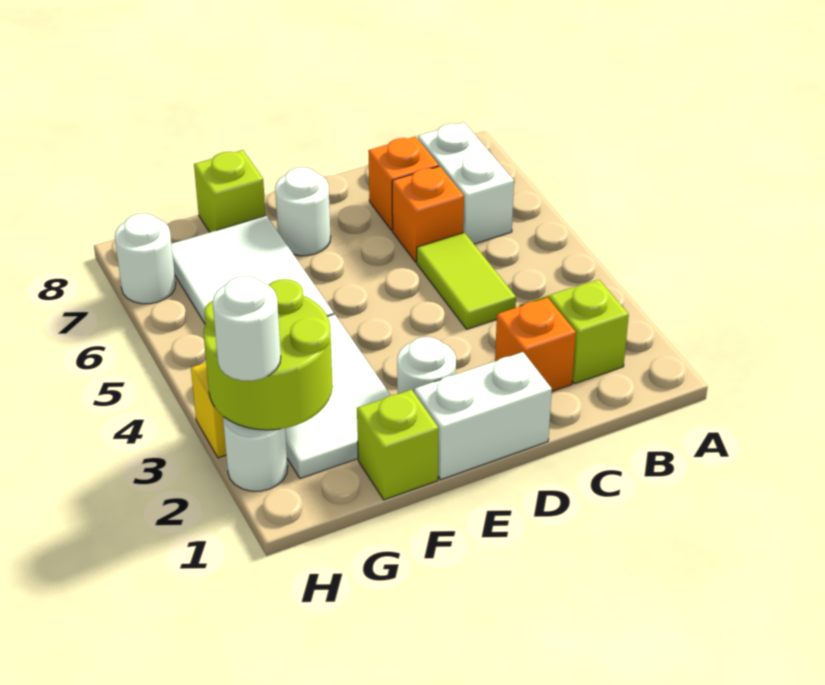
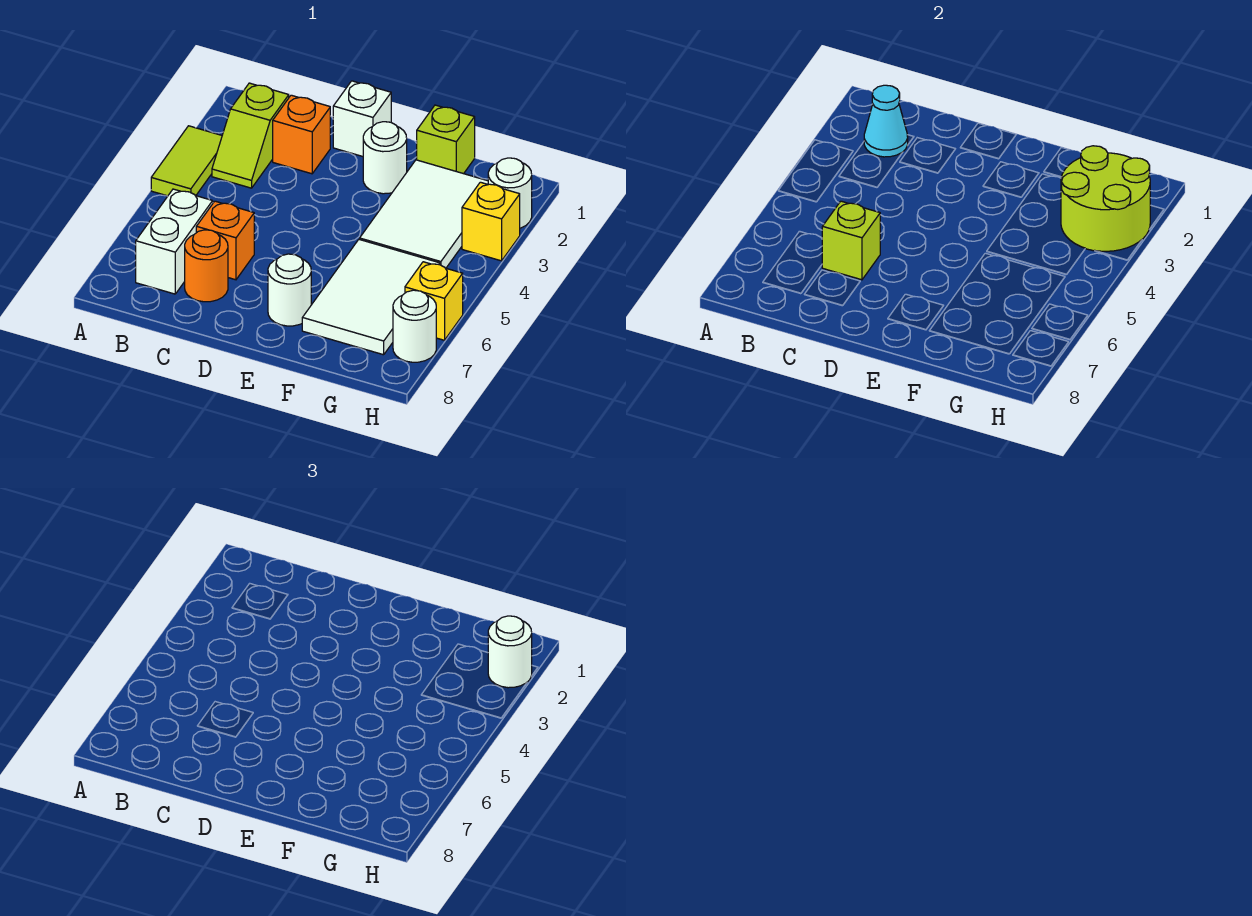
none -> cyan cone B2 level 2
lime tile C4:C5 level 1 -> lime tile A3:A4 level 1
orange brick C7 level 1 -> orange round brick C7 level 1
white brick D1:E1 level 1 -> white brick D1 level 1
lime brick F8 level 1 -> lime brick C6 level 2
none -> yellow brick H6 level 1

